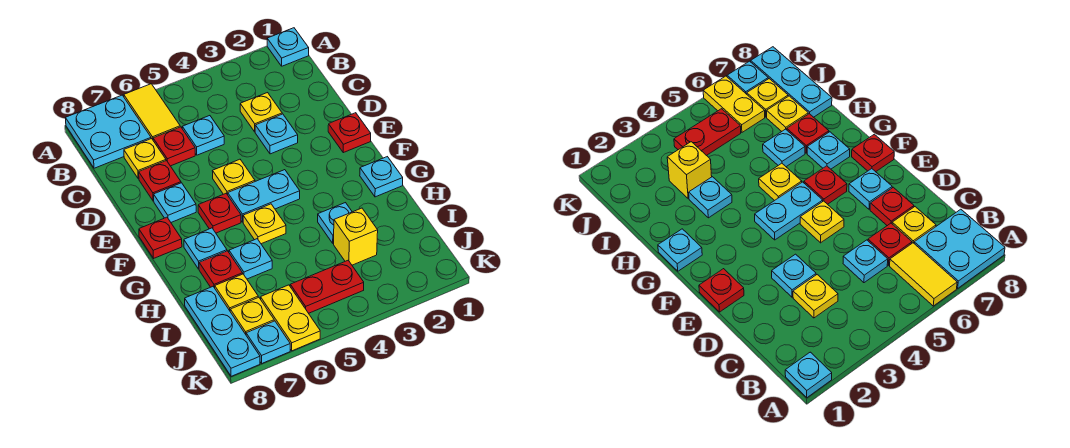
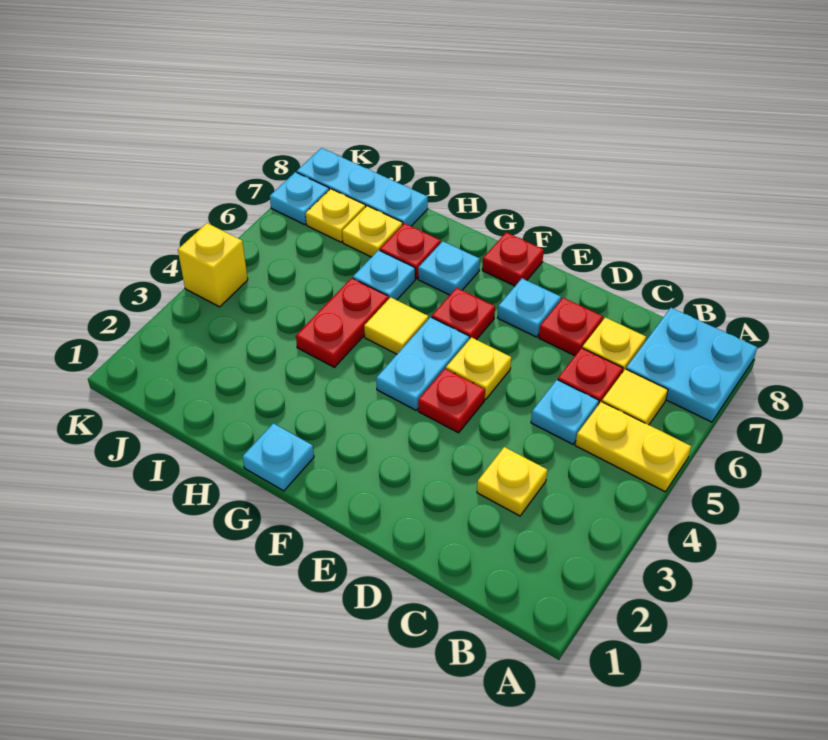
cyan plate A1 level 1 -> none
yellow tile A6:B6 level 1 -> yellow tile B6 level 1
cyan plate D3 level 1 -> none
red plate E1 level 1 -> red plate E4 level 1
yellow plate G5 level 1 -> yellow tile G5 level 1
cyan plate H3 level 1 -> none
yellow brick I3 level 1 -> yellow brick K4 level 1
red plate J4:J5 level 1 -> red plate H4:H5 level 1
yellow plate J6:K6 level 1 -> yellow plate A5:B5 level 1

